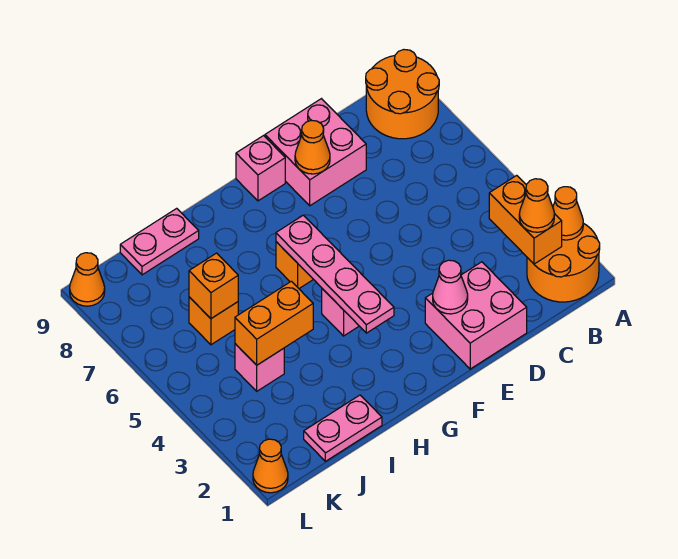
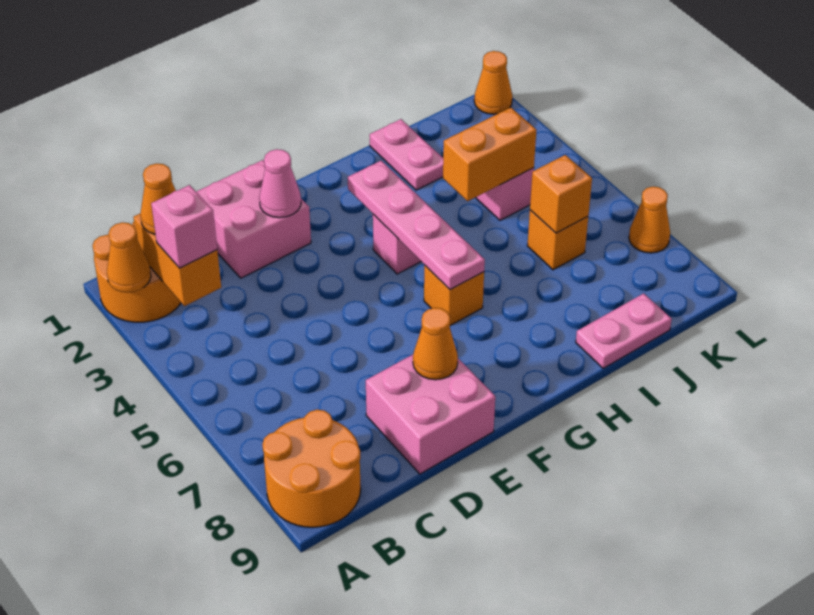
pink brick F9 level 1 -> pink brick B3 level 3
pink plate I1:J1 level 1 -> pink plate I1:I2 level 1
orange cone L9 level 1 -> orange cone L7 level 1

